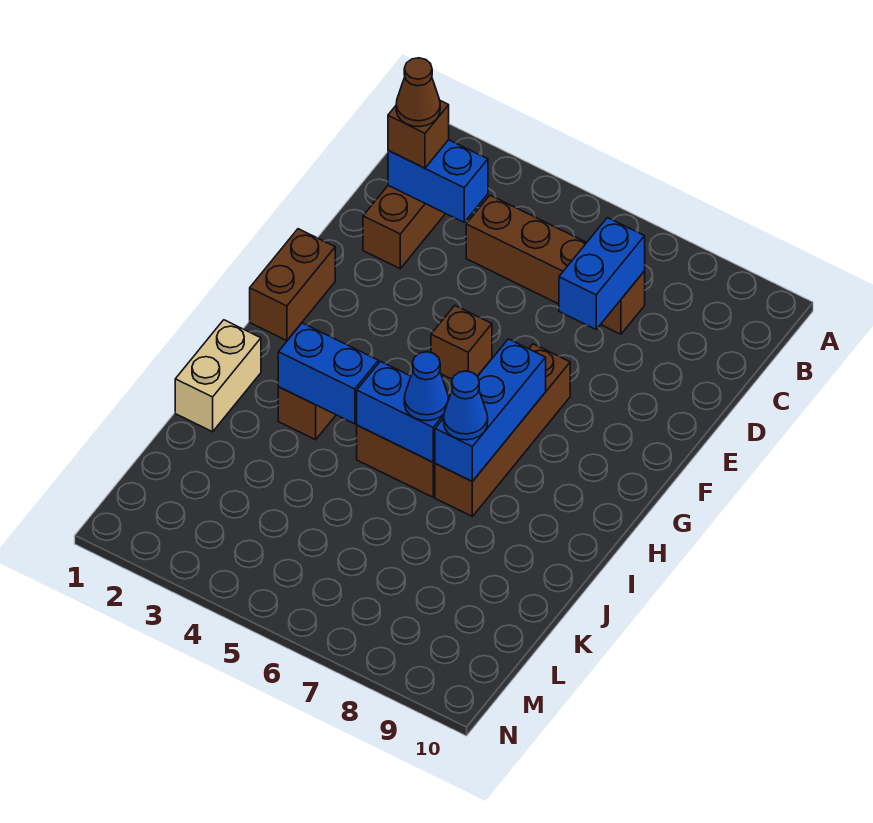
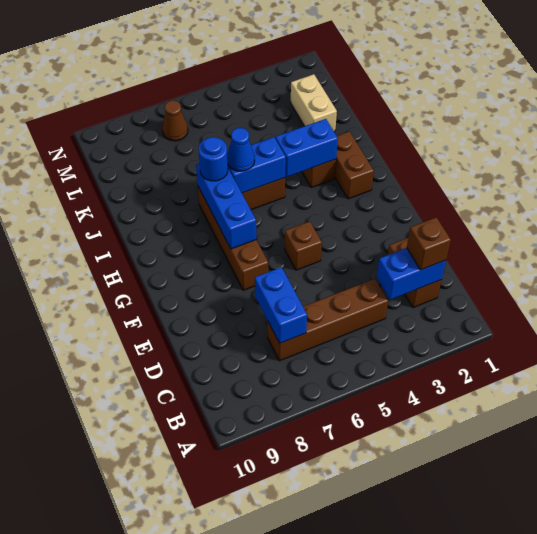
brown cone C2 level 4 -> brown cone M7 level 1
brown brick F1:G1 level 1 -> brown brick H2:I2 level 1
tan brick I1:J1 level 1 -> tan brick K2:L2 level 1
blue cone I7 level 3 -> blue round brick I7 level 3

